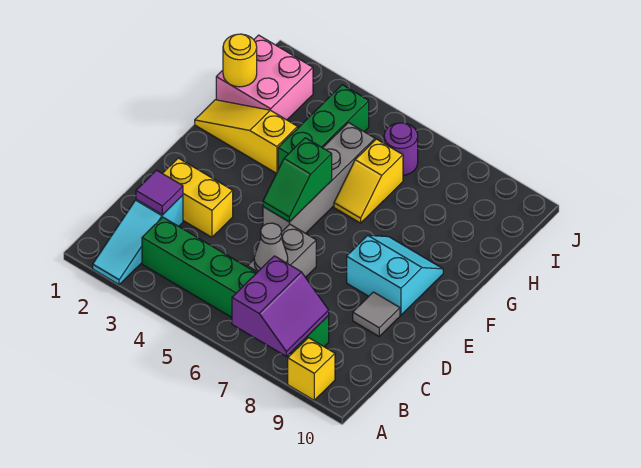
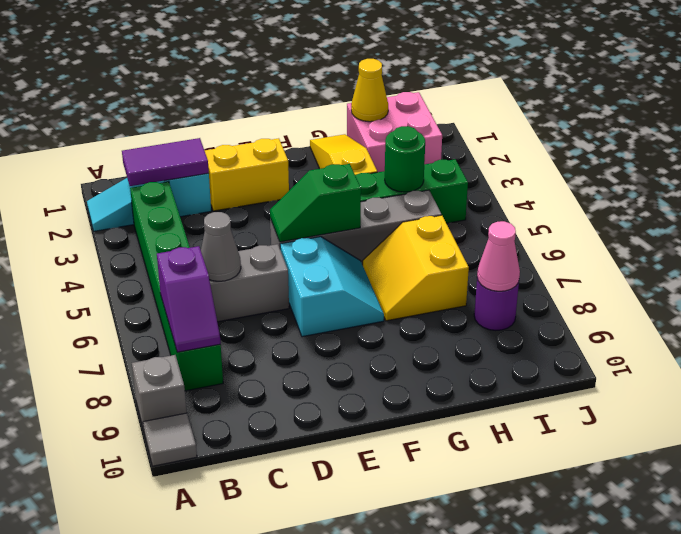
purple slope A7:B8 level 2 top 7 -> purple slope B7:B8 level 2 top 7
yellow brick A9 level 1 -> grey brick A9 level 1
purple tile C2 level 2 -> purple tile B2:C2 level 2
yellow brick D2:D3 level 1 -> yellow brick D2:E2 level 1
grey tile D9 level 1 -> grey tile A10 level 1
cyan slope E8:F9 level 1 top E -> cyan slope E6:F7 level 1 top E
yellow slope G6:H6 level 1 top H -> yellow slope G6:H7 level 1 top H
yellow round brick H1 level 2 -> yellow cone H1 level 2
none -> green round brick H4 level 2
purple round brick I6 level 1 -> purple round brick I8 level 1
none -> pink cone I8 level 2

